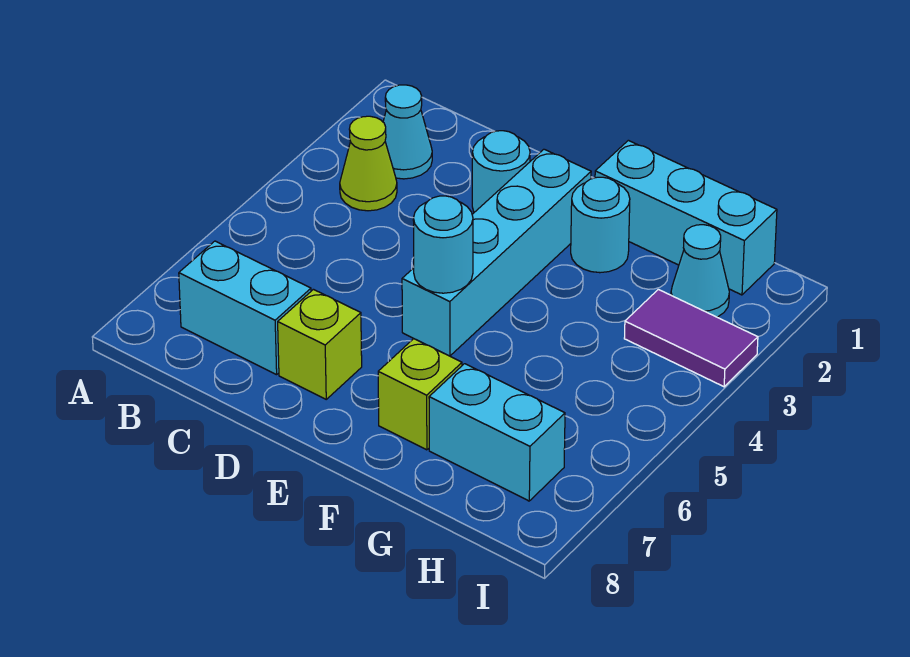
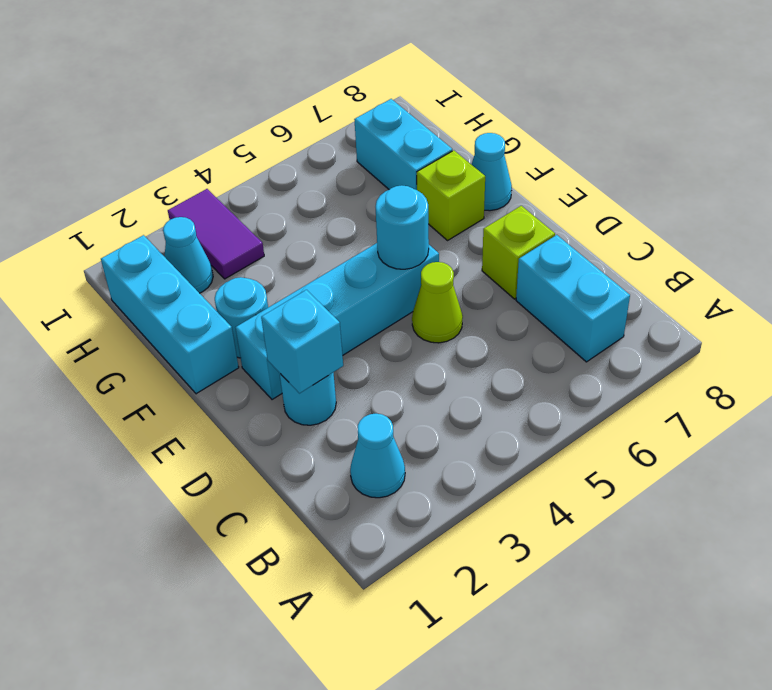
lime cone B3 level 1 -> lime cone D5 level 1
none -> cyan brick D2 level 2
none -> cyan cone F8 level 1

